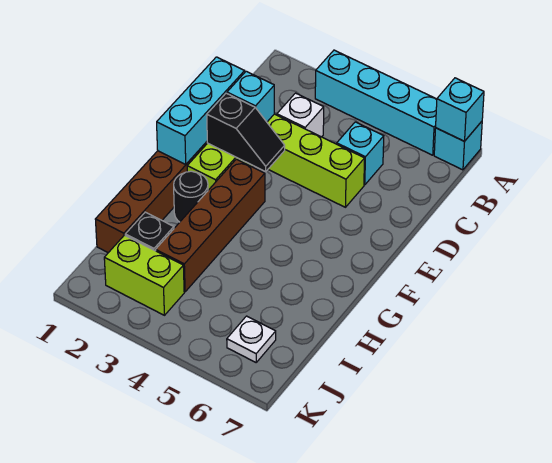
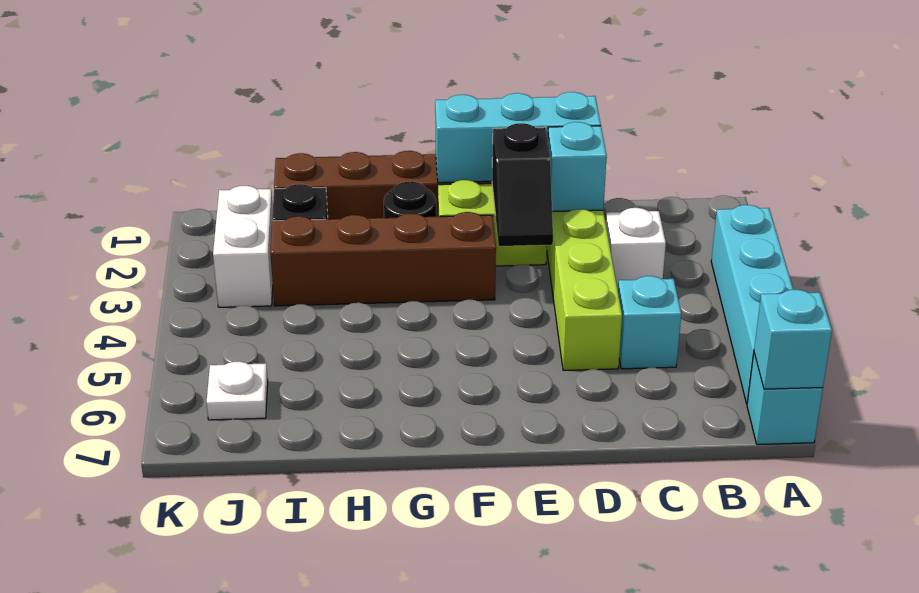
lime brick J2:J3 level 1 -> white brick J2:J3 level 1

